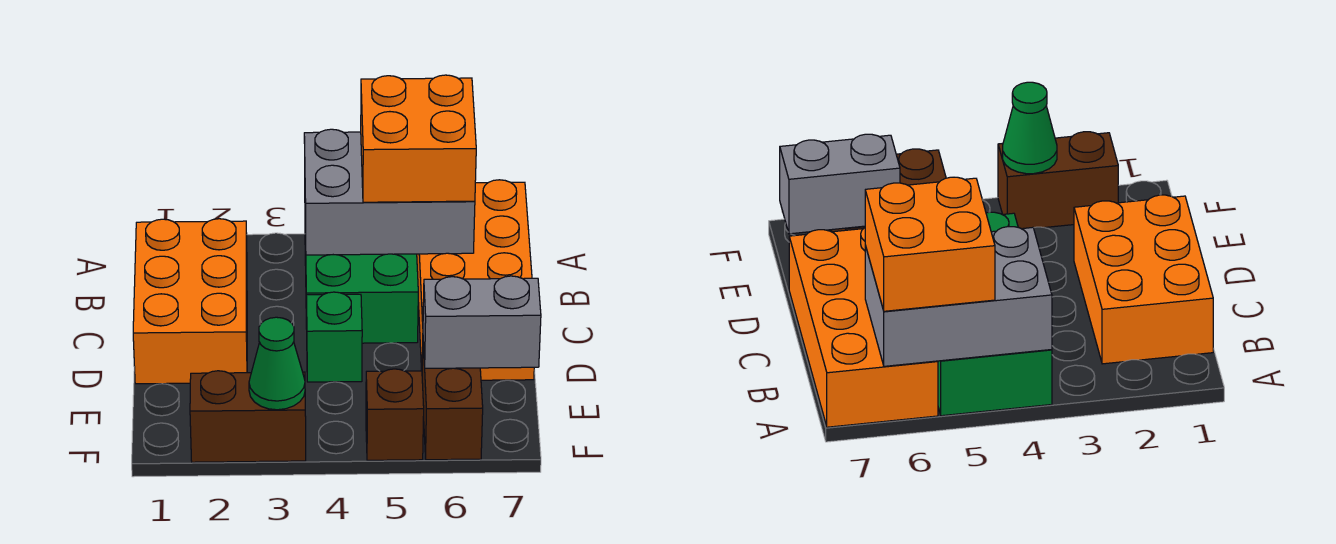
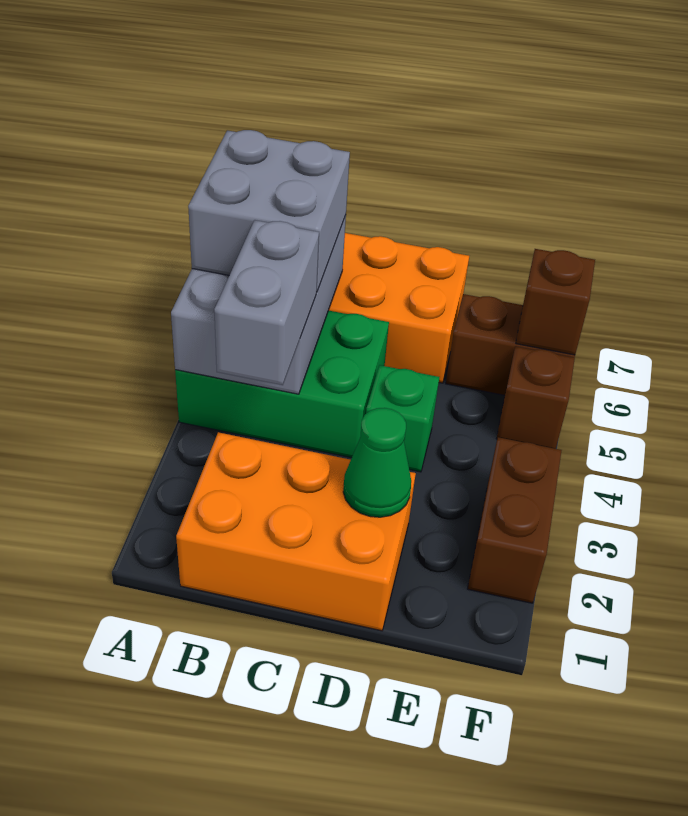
orange brick A5:B6 level 3 -> grey brick A5:B6 level 3
grey brick E6:E7 level 2 -> grey brick B3:B4 level 3
green cone F3 level 2 -> green cone D2 level 2
none -> brown brick F6 level 2

